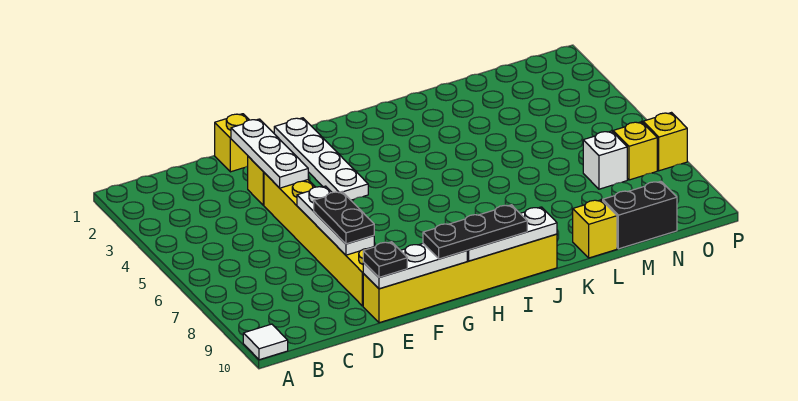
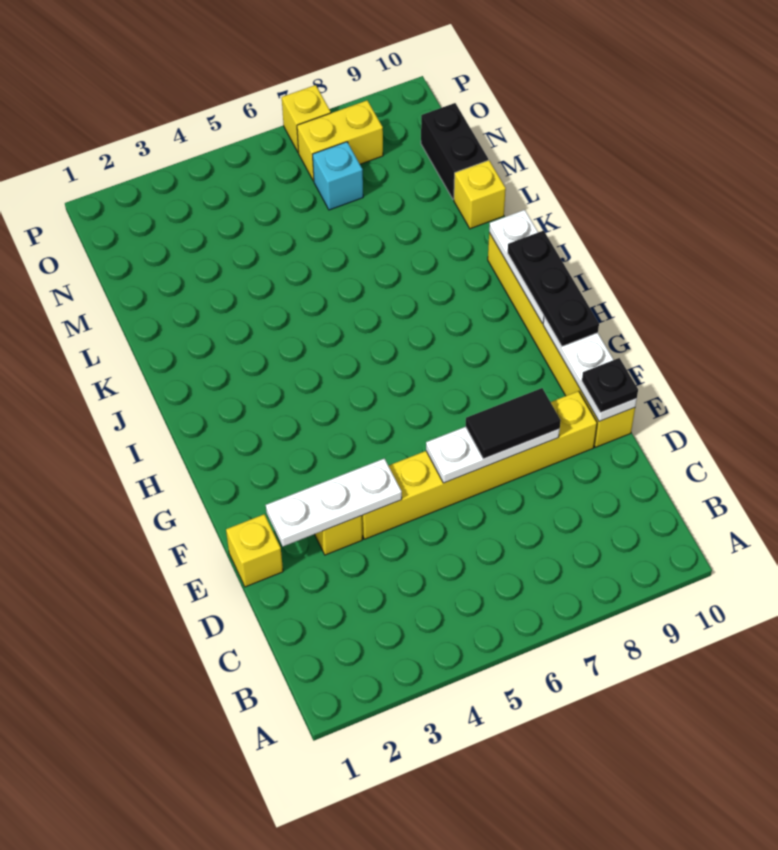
white tile A10 level 1 -> none
black plate E7:E8 level 3 -> black tile E7:E8 level 3
white plate G1:G4 level 1 -> none
white brick N7 level 1 -> cyan brick N7 level 1
yellow brick O7 level 1 -> yellow brick O7:O8 level 1

